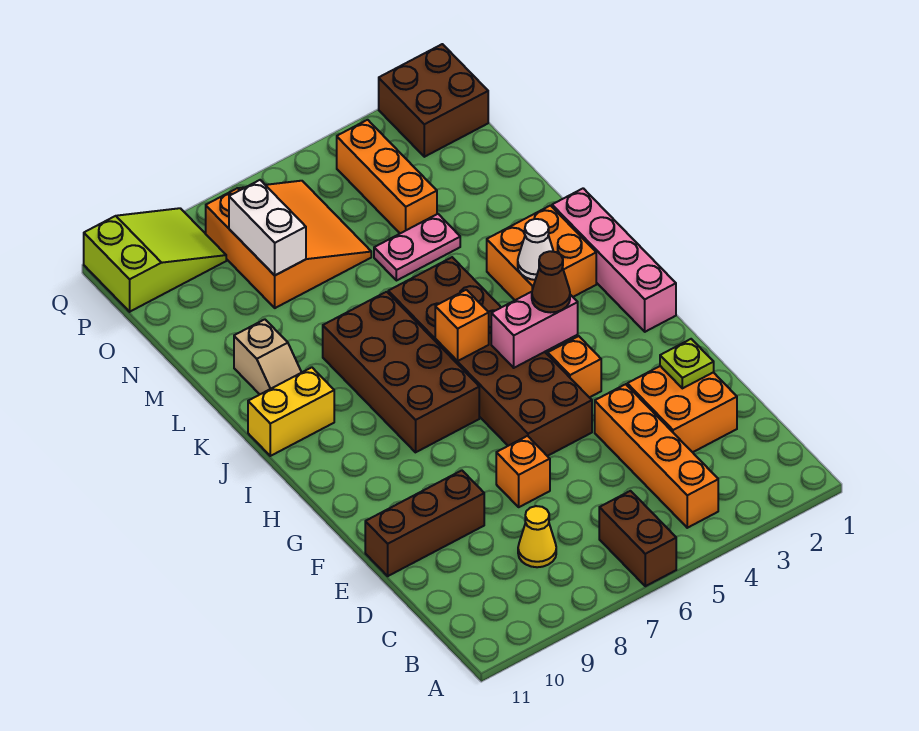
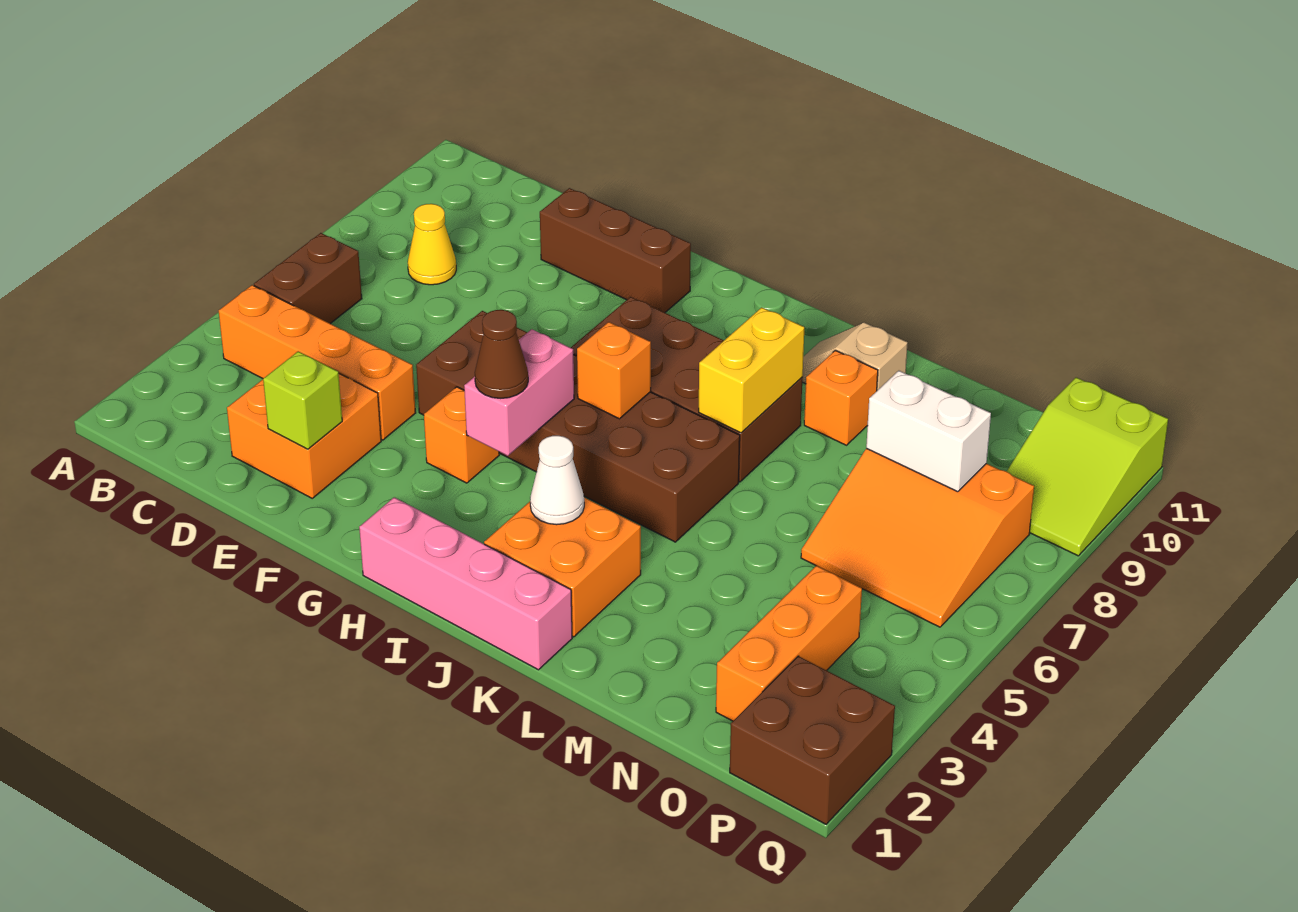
brown brick A6:B6 level 1 -> brown brick B5:B6 level 1
lime plate E2 level 2 -> lime brick E2 level 2
orange brick E7 level 1 -> orange brick L9 level 1
brown brick E9:E11 level 1 -> brown brick E10:G10 level 1
yellow brick J10:J11 level 1 -> yellow brick K7:K8 level 2
pink plate M4:M5 level 1 -> none
orange brick N4:P4 level 1 -> orange brick O2:O4 level 1

